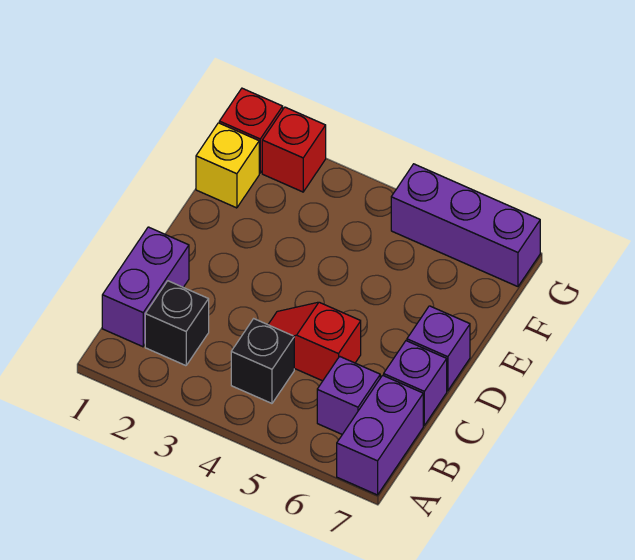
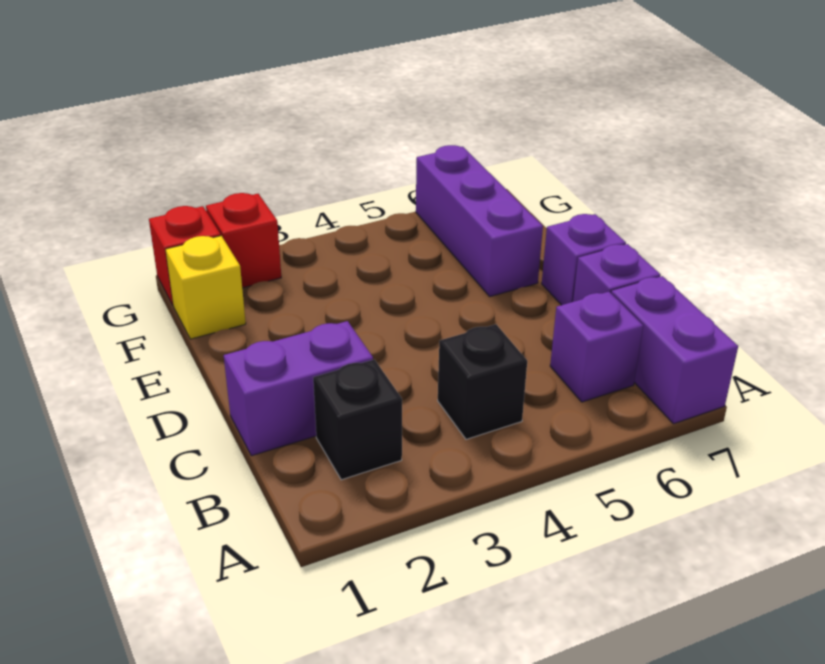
purple brick B1:C1 level 1 -> purple brick C1:C2 level 1
red slope C4:C5 level 1 top 5 -> none
purple brick G5:G7 level 1 -> purple brick E6:G6 level 1

